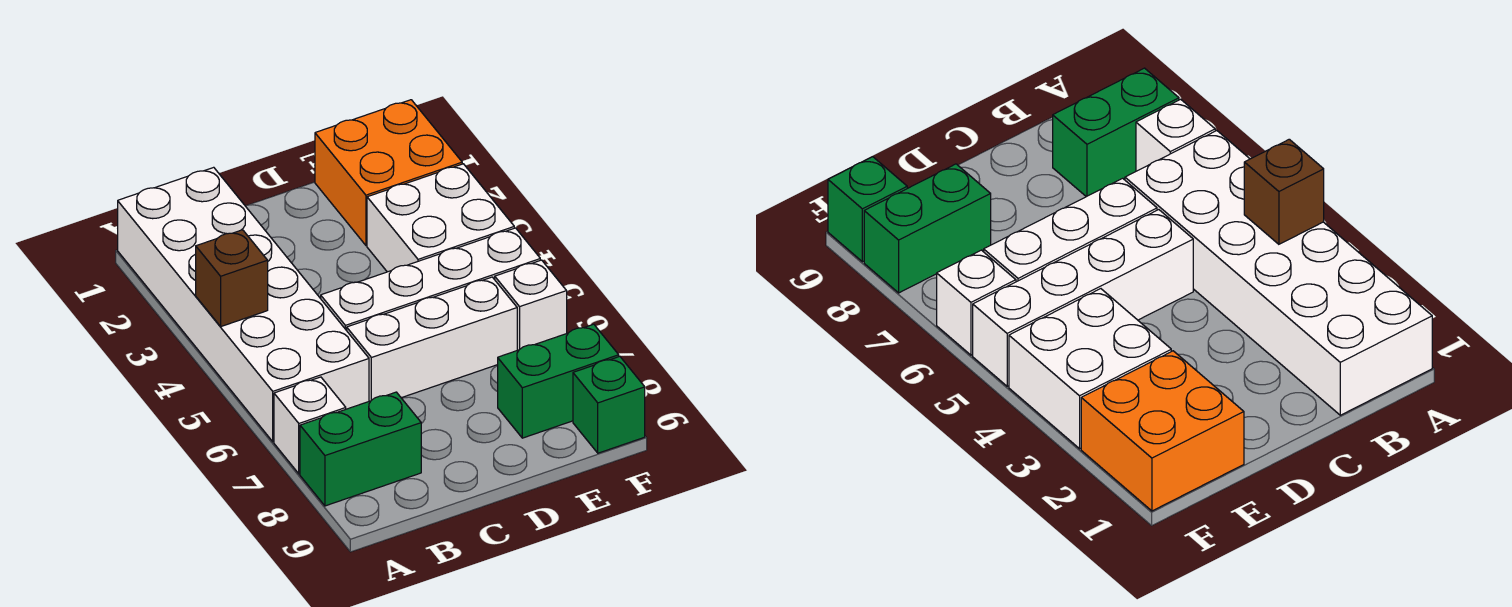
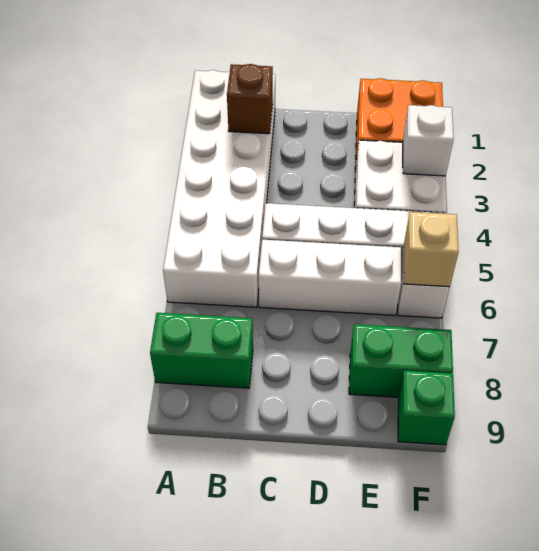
brown brick A4 level 2 -> brown brick B2 level 2
white brick A7 level 1 -> white brick F3 level 2
none -> tan brick F6 level 2

